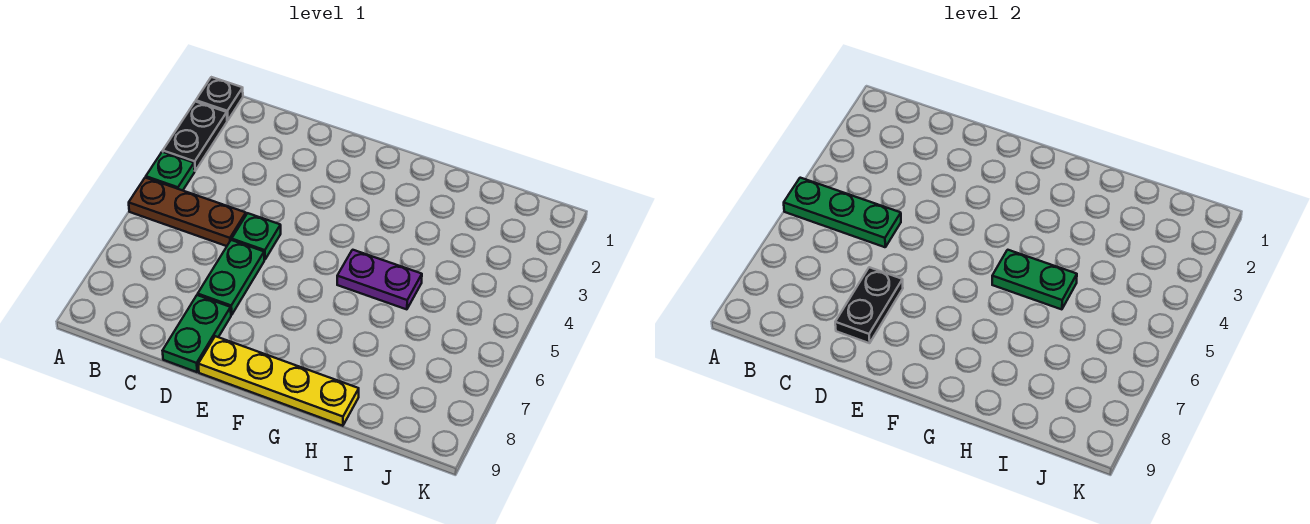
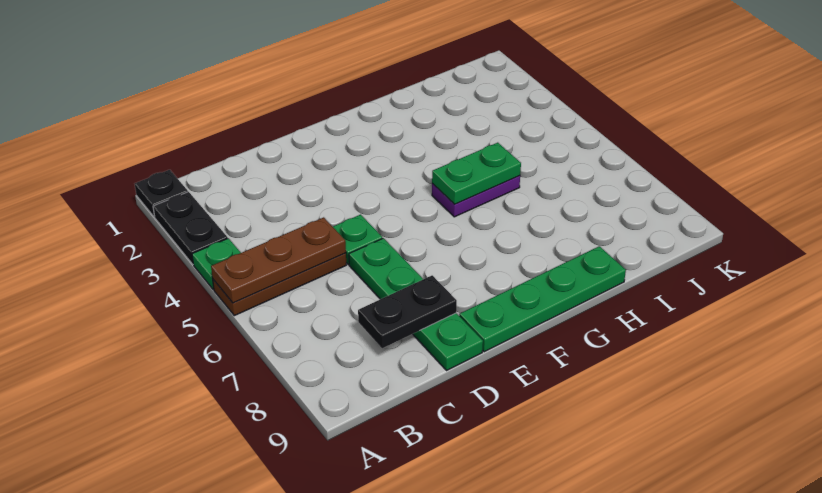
green plate A5:C5 level 2 -> brown plate A5:C5 level 2
black plate D7:D8 level 2 -> black plate C8:D8 level 2
yellow plate E9:H9 level 1 -> green plate E9:H9 level 1

